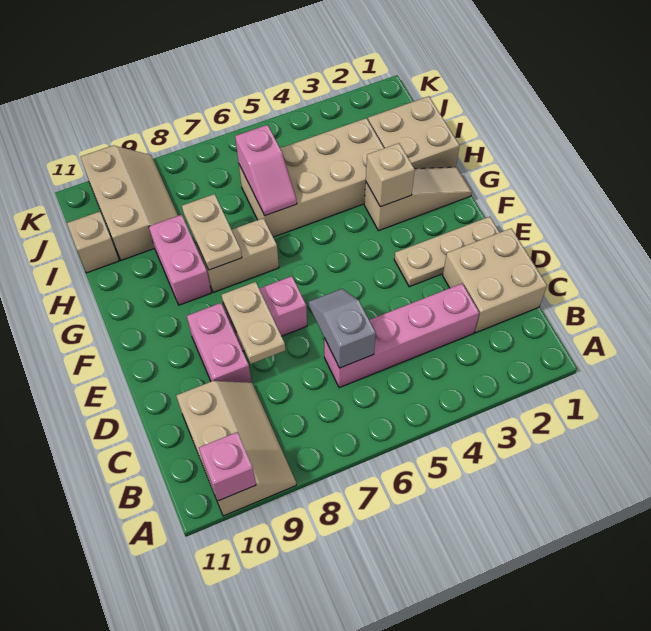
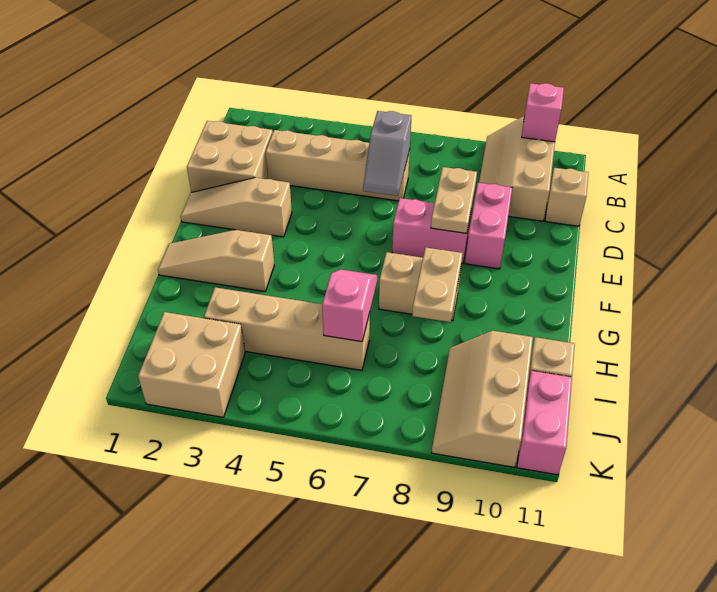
pink brick C3:C6 level 1 -> tan brick C3:C6 level 1
tan plate E1:E3 level 1 -> tan slope E1:E3 level 1 top 3
tan brick G3 level 2 -> tan brick C11 level 1
pink brick G9:H9 level 1 -> pink brick J11:K11 level 1
tan brick H1:I2 level 1 -> tan brick J2:K3 level 1
tan brick H3:I6 level 1 -> tan brick I3:I6 level 1

